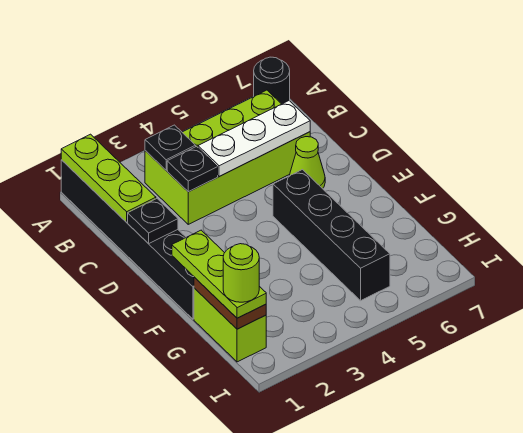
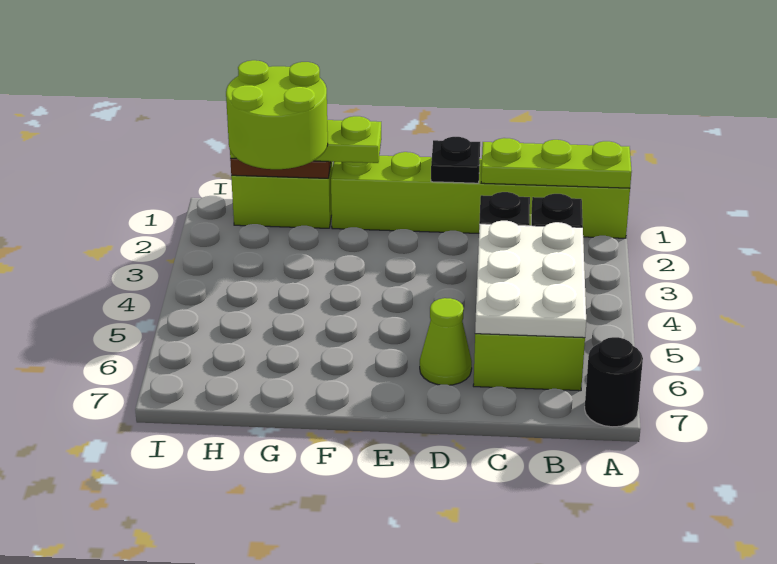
black brick A1:F1 level 1 -> lime brick A1:F1 level 1
white plate C4:C6 level 2 -> white plate B4:C6 level 2
black brick E5:H5 level 1 -> none
lime round brick H1 level 4 -> lime round brick G1:H2 level 4

